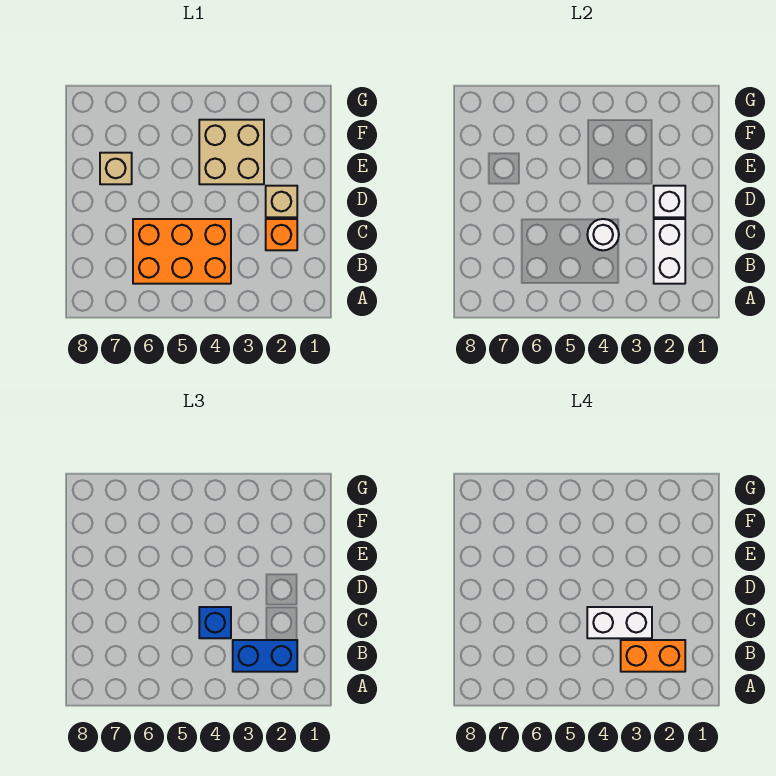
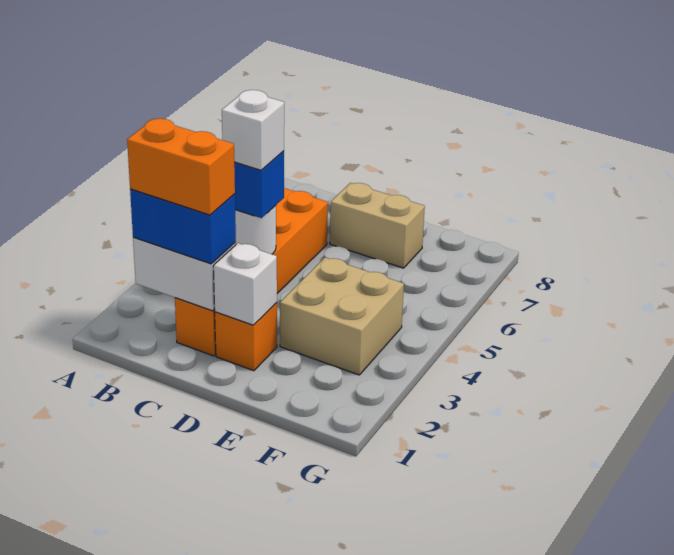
blue brick B2:B3 level 3 -> blue brick B2:C2 level 3
orange brick B2:B3 level 4 -> orange brick B2:C2 level 4
white brick C3:C4 level 4 -> white brick C4 level 4
tan brick D2 level 1 -> orange brick D2 level 1
tan brick E7 level 1 -> tan brick D7:E7 level 1

